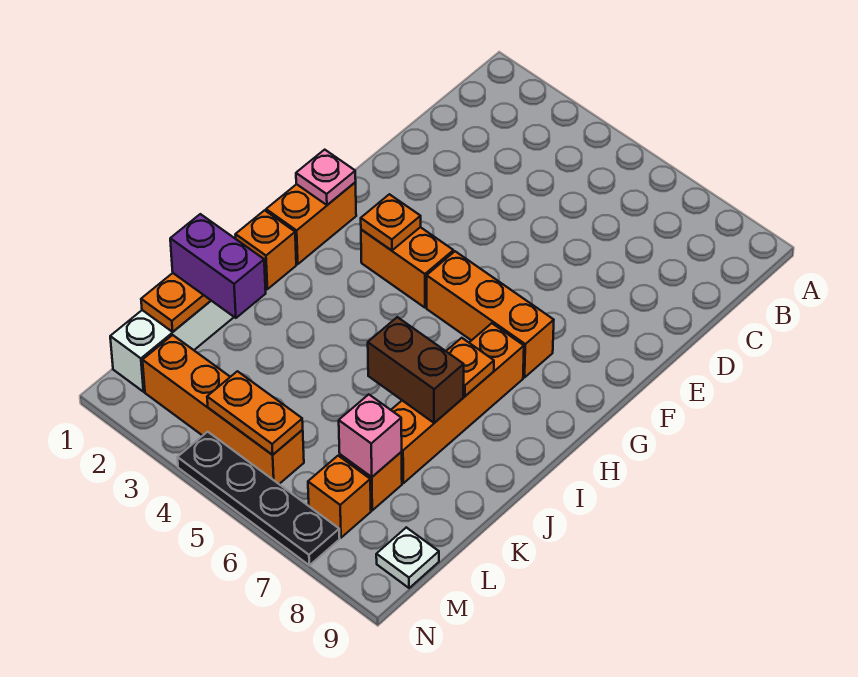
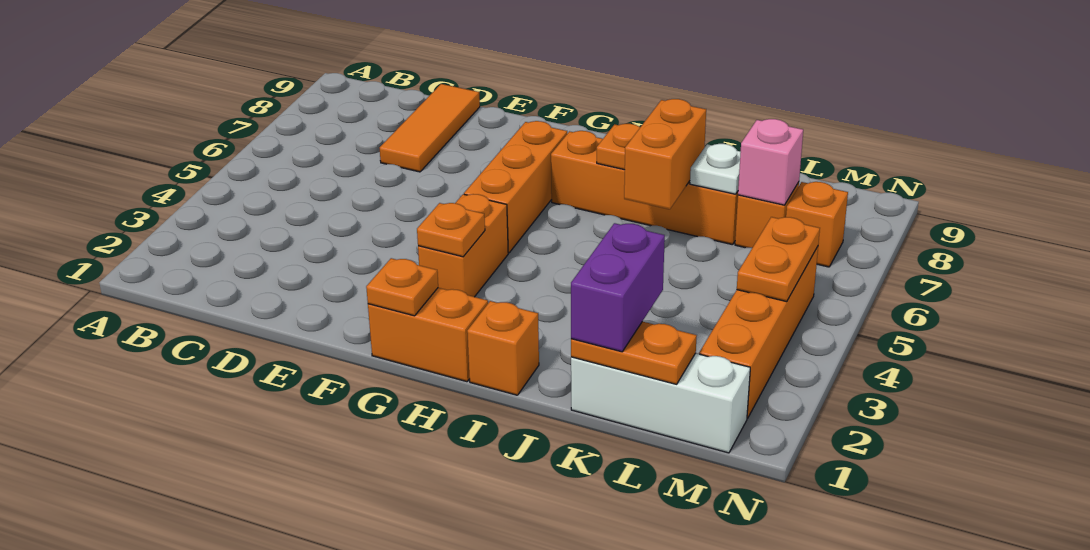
none -> orange tile D7:D9 level 1
pink plate G1 level 2 -> orange plate G1 level 2
brown brick J6:J7 level 2 -> orange brick J6:J7 level 2
white plate M9 level 1 -> white plate K7 level 2
black plate N4:N7 level 1 -> none

